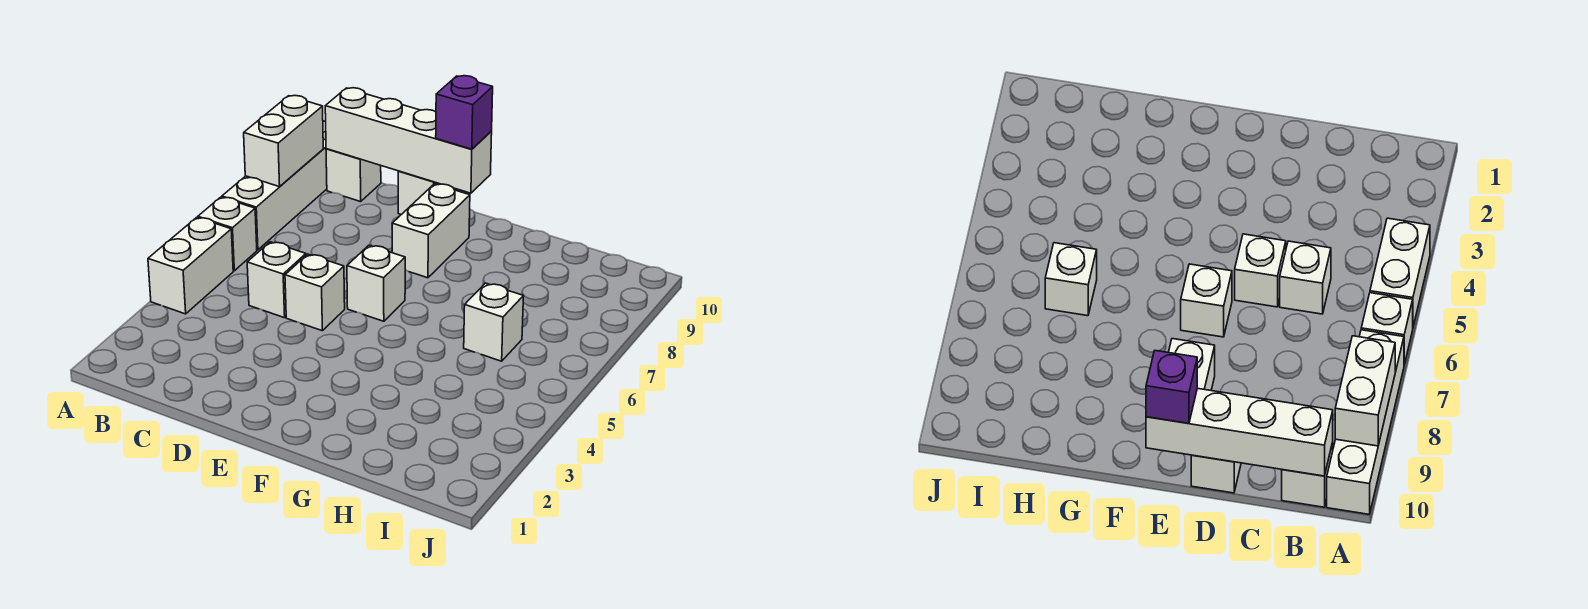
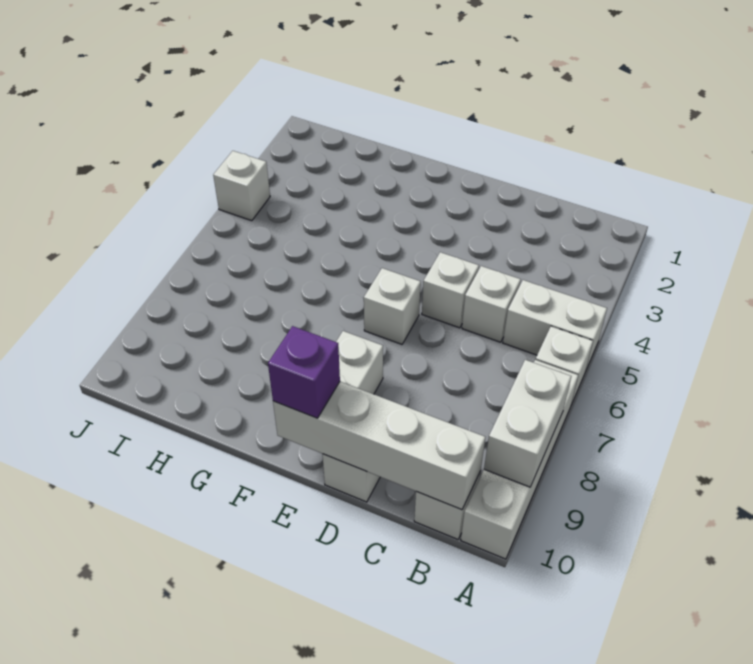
white brick A4:A5 level 1 -> white brick A5:B5 level 1
white brick H6 level 1 -> white brick J4 level 1

